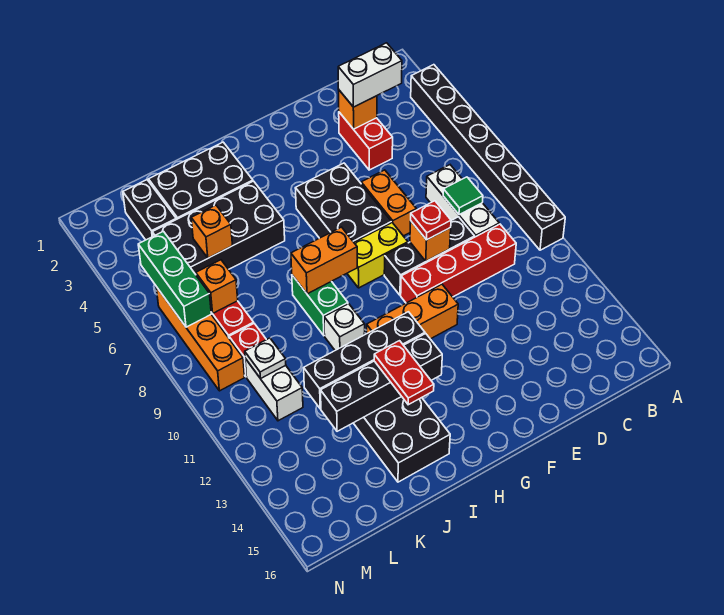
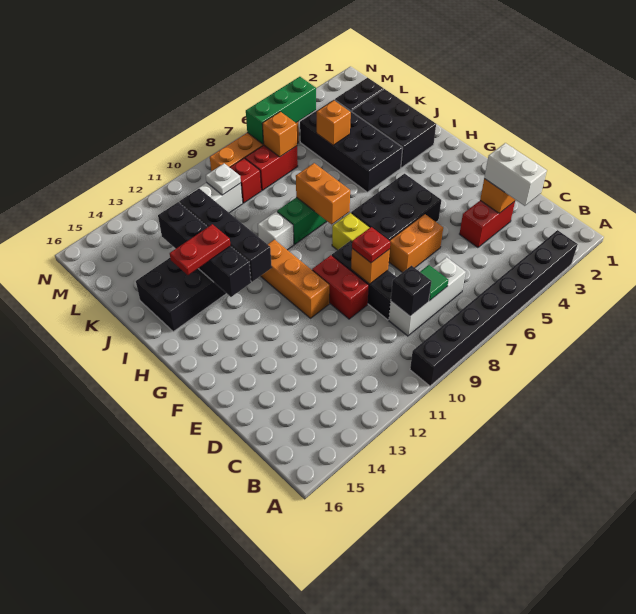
none -> black brick C9 level 2
red brick C10:F10 level 1 -> red brick E10:F10 level 1

